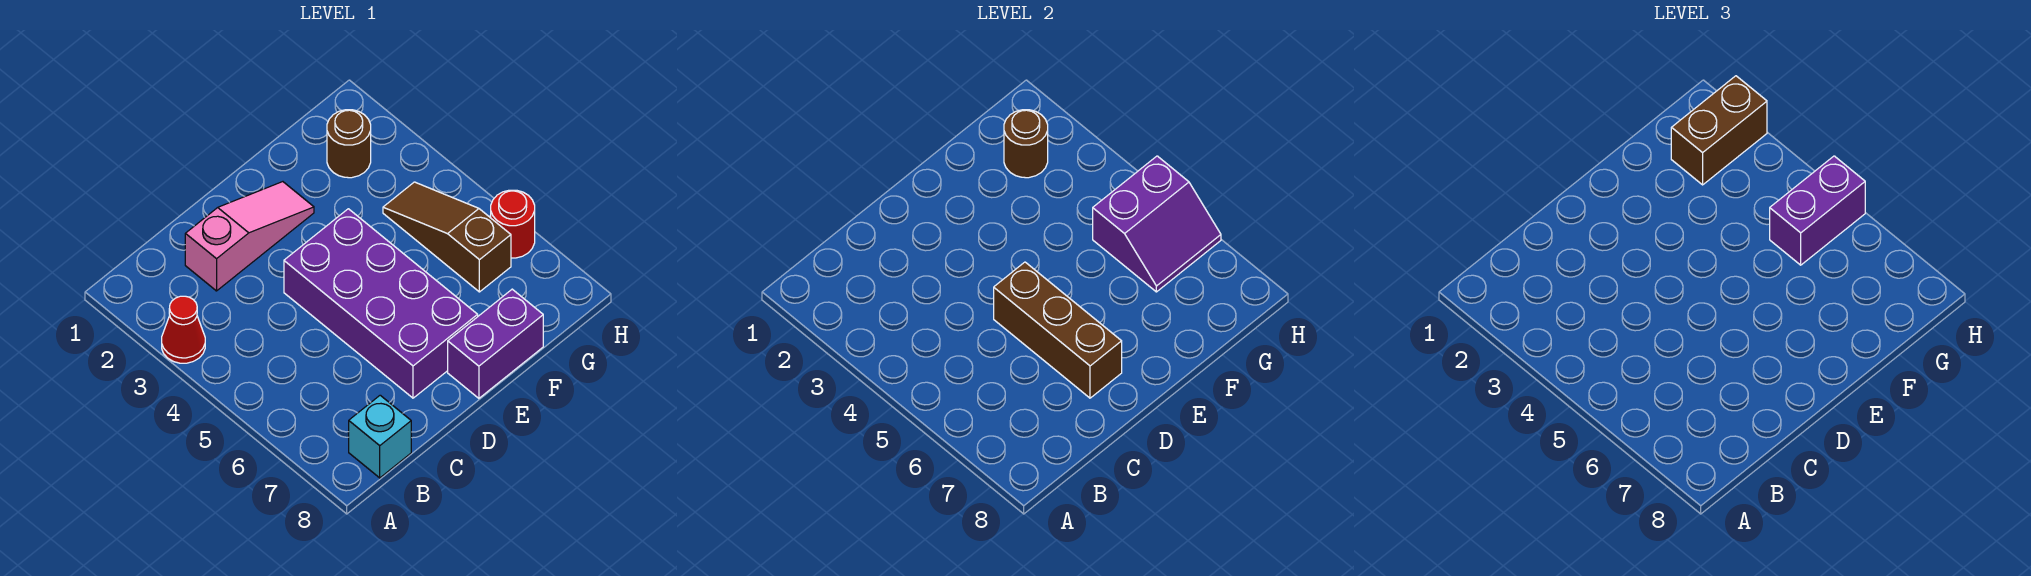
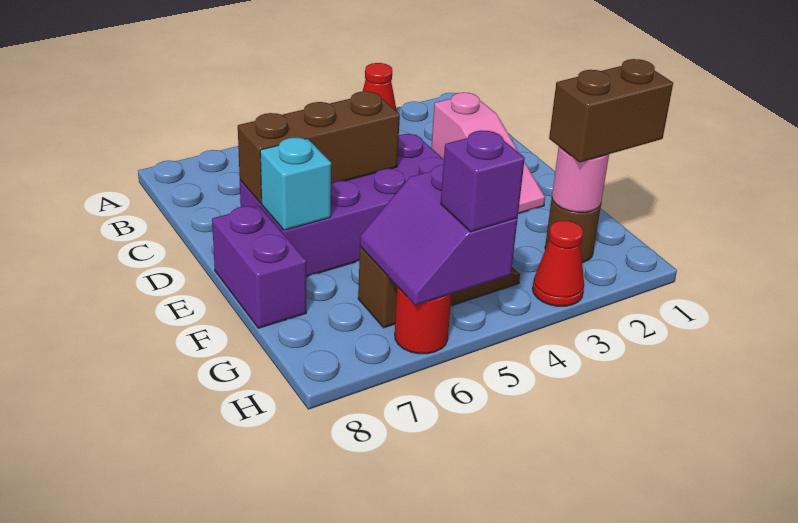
cyan brick B8 level 1 -> cyan brick E7 level 2
brown round brick G2 level 2 -> pink round brick G2 level 2
brown brick G2:H2 level 3 -> brown brick G1:G2 level 3
purple brick G5:H5 level 3 -> purple brick H5 level 3
none -> red cone H3 level 1

